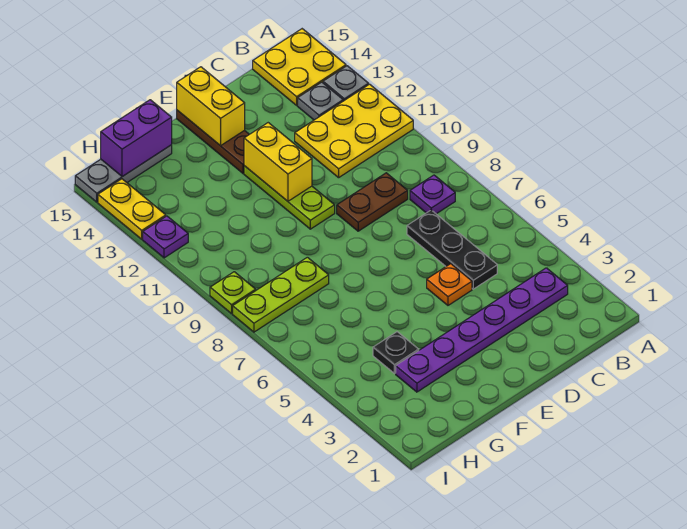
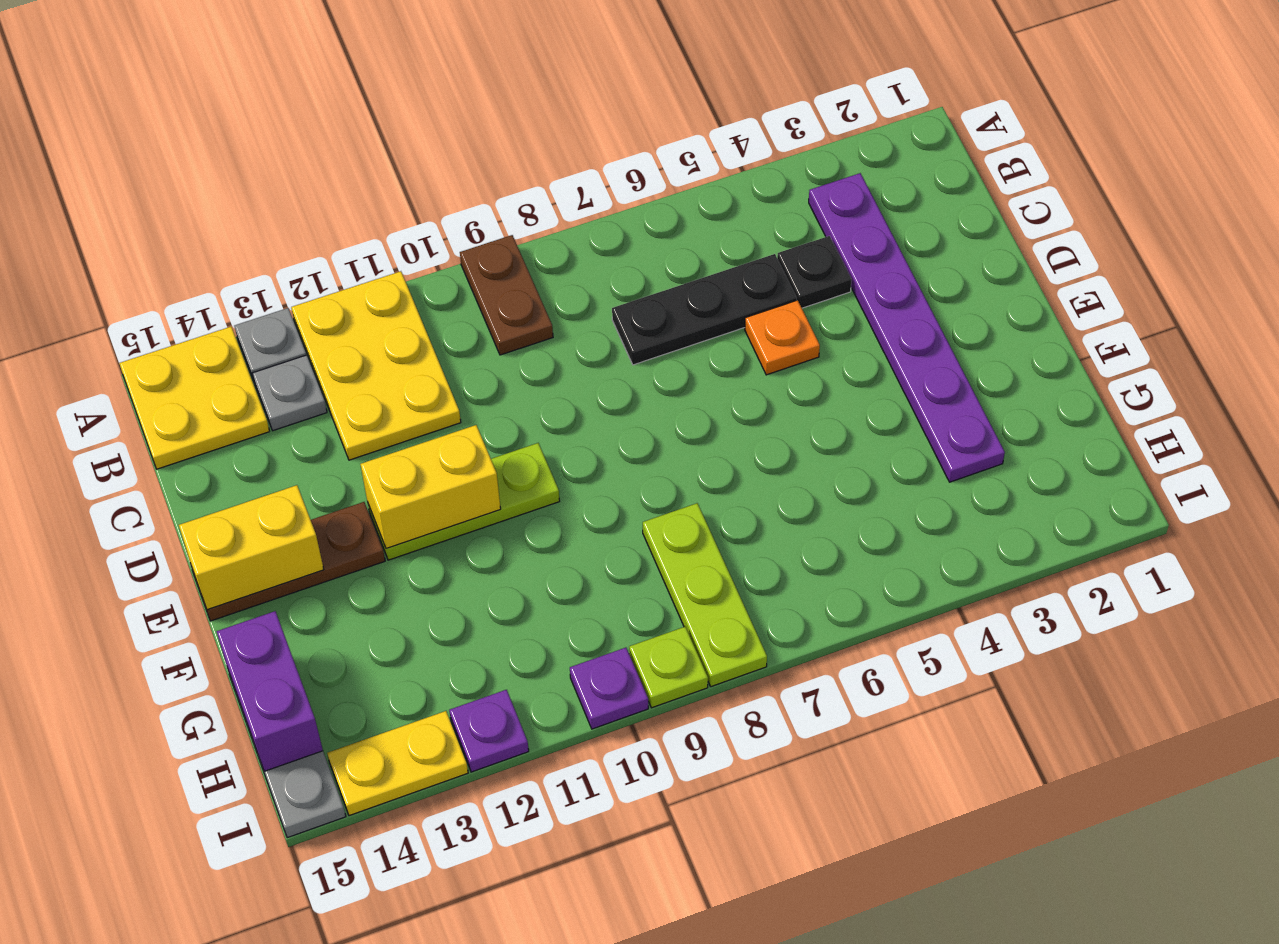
purple plate B8 level 1 -> purple plate I10 level 1
brown plate C9:D9 level 1 -> brown plate A9:B9 level 1
black plate G4 level 1 -> black plate C4 level 1

